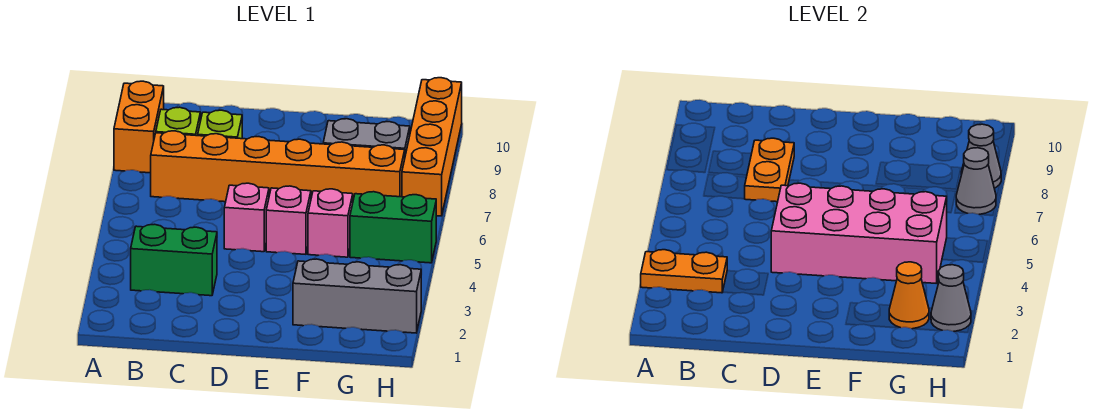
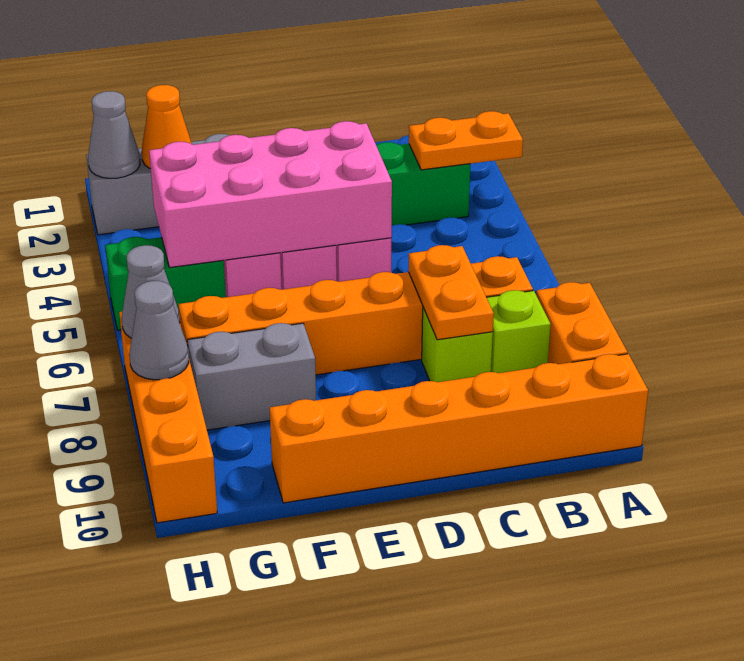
none -> orange brick A10:F10 level 1

